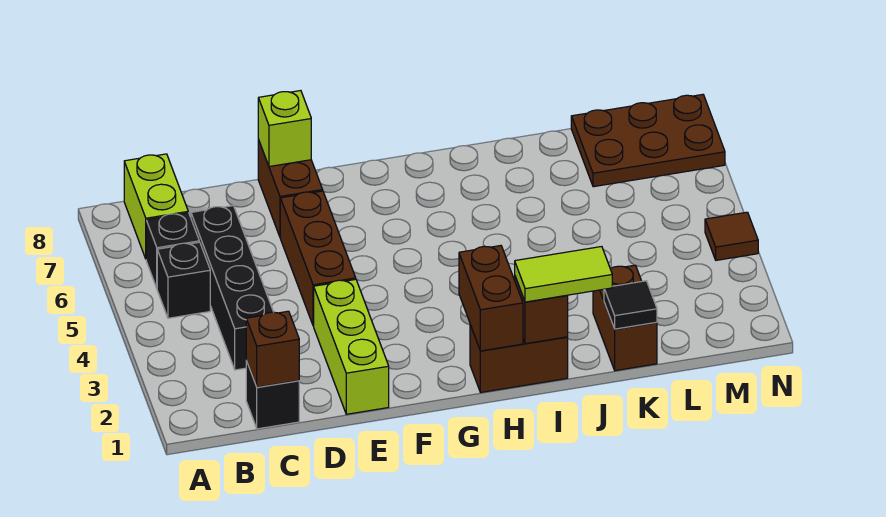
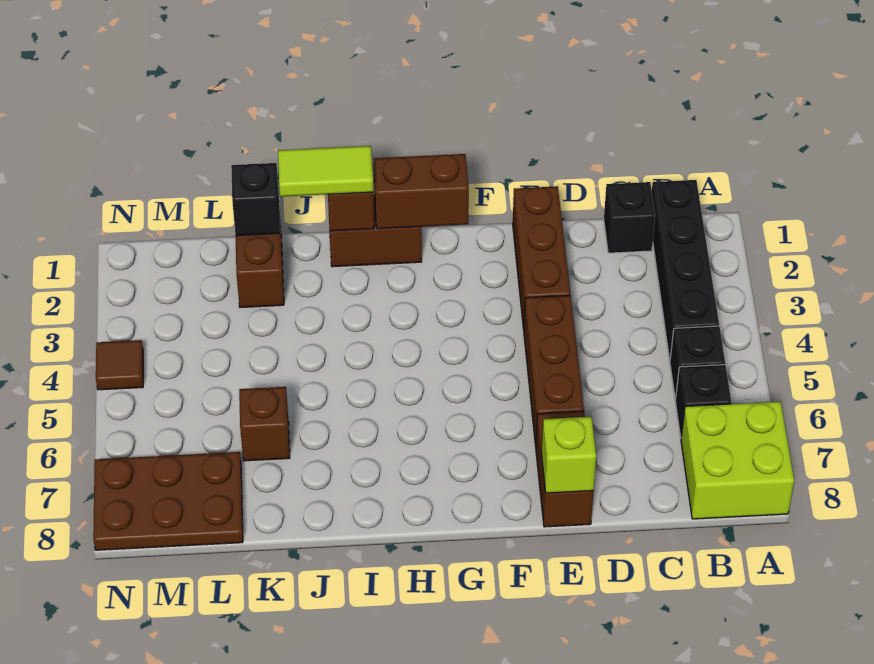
lime brick B7:B8 level 1 -> lime brick A7:B8 level 1
brown brick C1 level 2 -> brown brick K6 level 1
black brick C3:C6 level 1 -> black brick B1:B4 level 1
lime brick E1:E3 level 1 -> brown brick E1:E3 level 1
brown brick H1:H2 level 2 -> brown brick G1:H1 level 2
black tile K1 level 2 -> black brick K1 level 2

